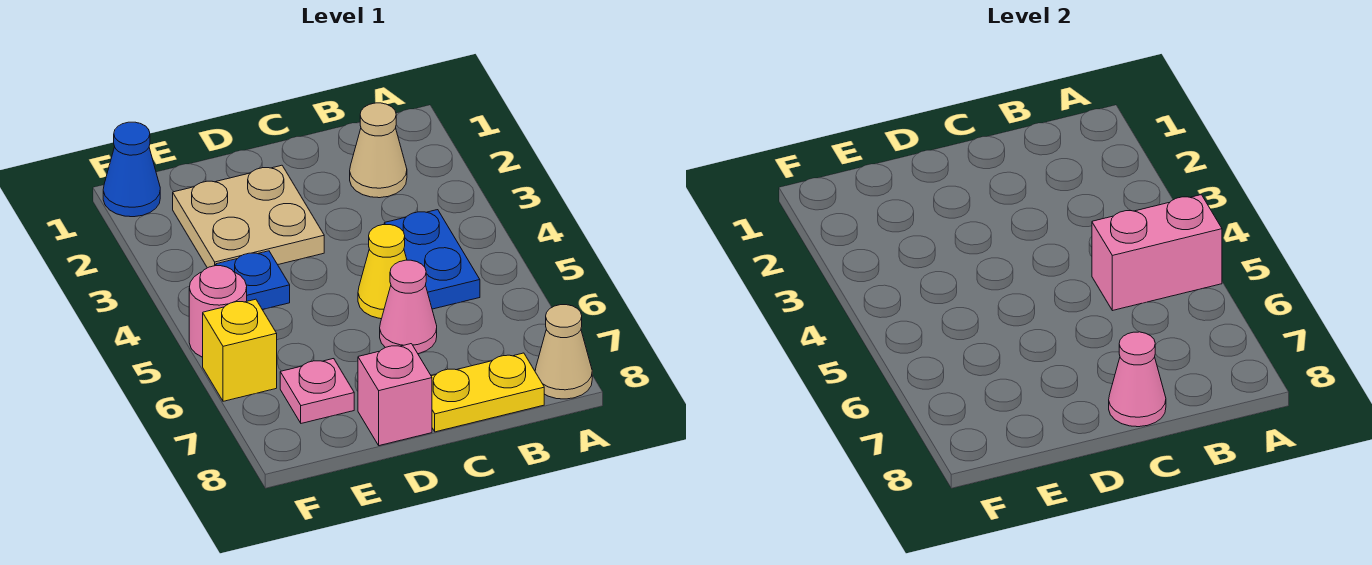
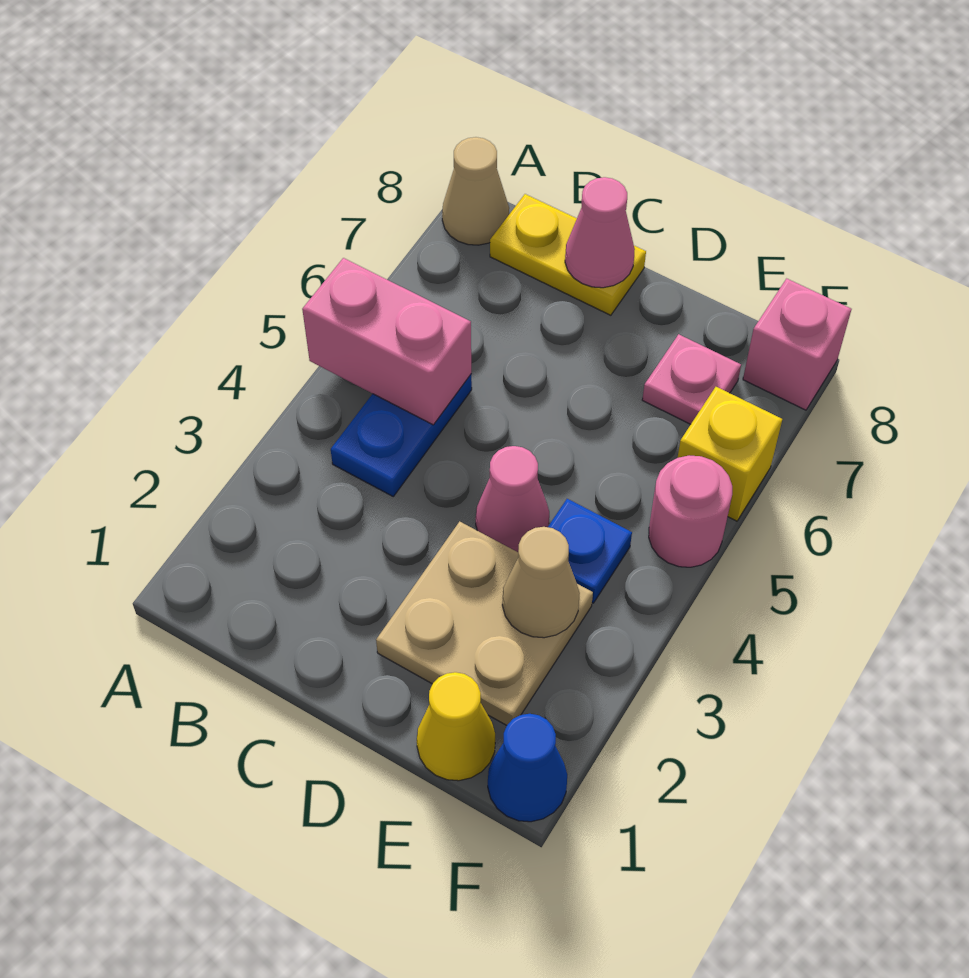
tan cone B2 level 1 -> tan cone E3 level 2
yellow cone C5 level 1 -> yellow cone E1 level 1
pink cone C6 level 1 -> pink cone D4 level 1
pink brick D8 level 1 -> pink brick F8 level 1

